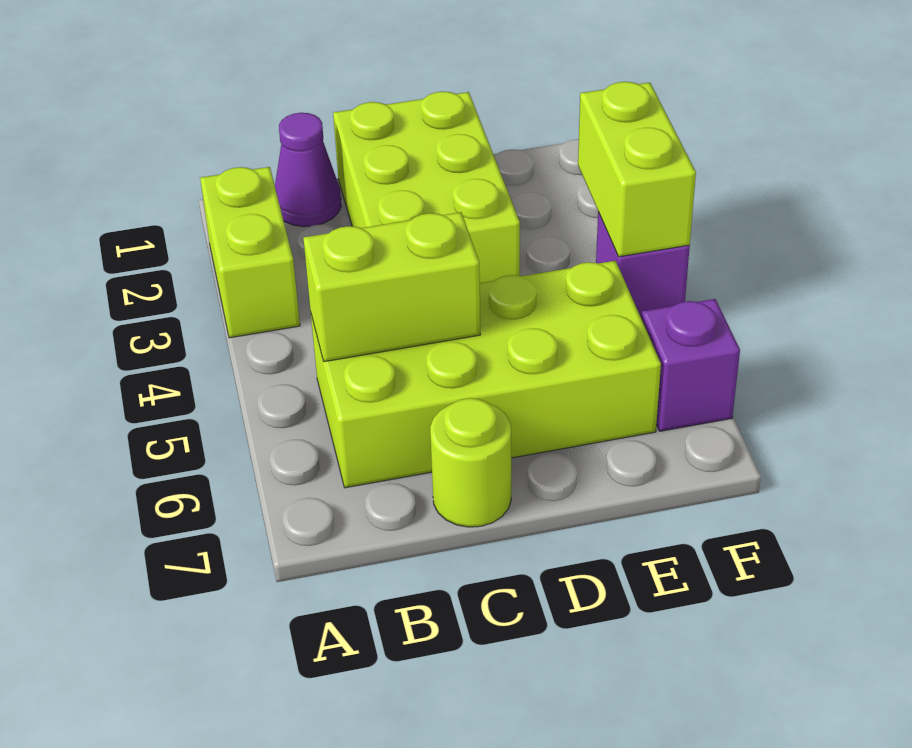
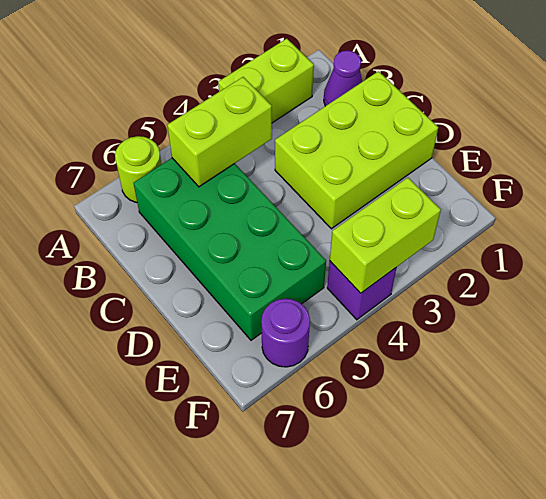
lime brick B5:E6 level 1 -> green brick B5:E6 level 1
lime brick B5:C5 level 2 -> lime brick B4:B5 level 2
lime round brick C7 level 1 -> lime round brick A6 level 1
purple brick F6 level 1 -> purple round brick F6 level 1

